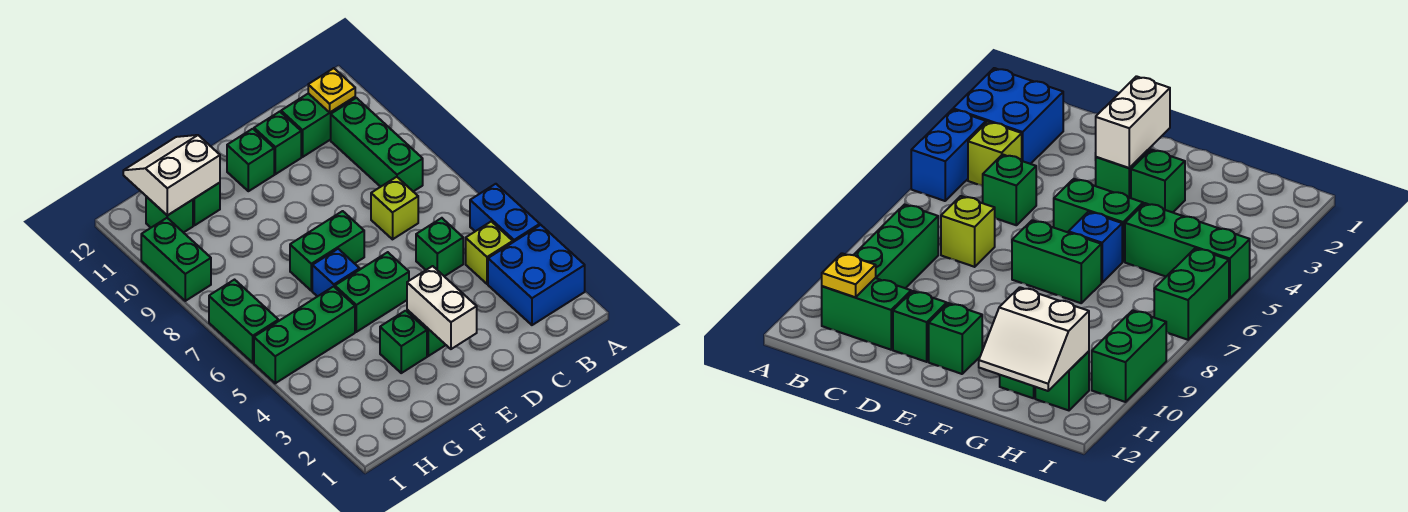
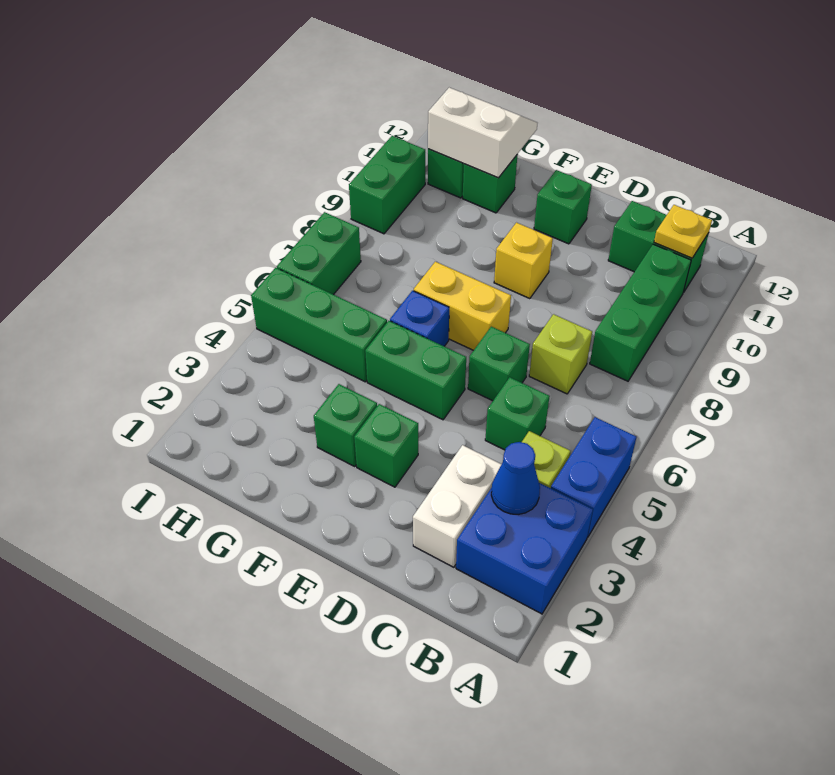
none -> blue cone B3 level 2
green brick D11 level 1 -> green brick D6 level 1
white brick E2:E3 level 2 -> white brick C2:C3 level 1
green brick E7:F7 level 1 -> yellow brick E7:F7 level 1
none -> yellow brick E9 level 1

